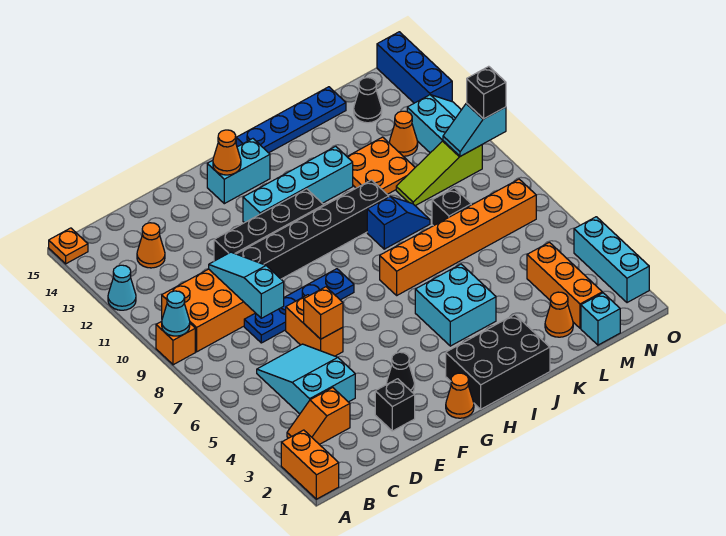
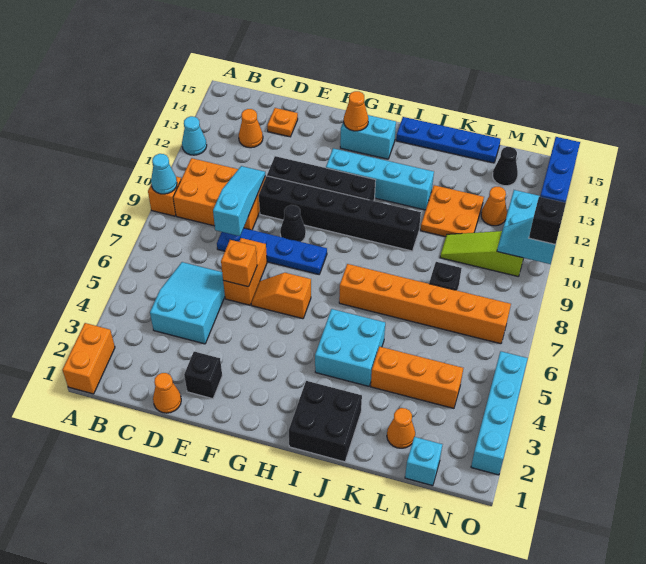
orange plate A15 level 1 -> orange plate D14 level 1
orange slope B3:C3 level 1 top C -> orange slope F6:G6 level 1 top G
black cone F3 level 1 -> black cone F9 level 1
orange cone G1 level 1 -> orange cone D1 level 1
black brick H1:J2 level 1 -> black brick I1:J2 level 1
blue slope J9:K9 level 1 top J -> none
orange brick M2:M4 level 1 -> orange brick K4:M4 level 1
cyan brick O2:O4 level 1 -> cyan brick O2:O5 level 1

